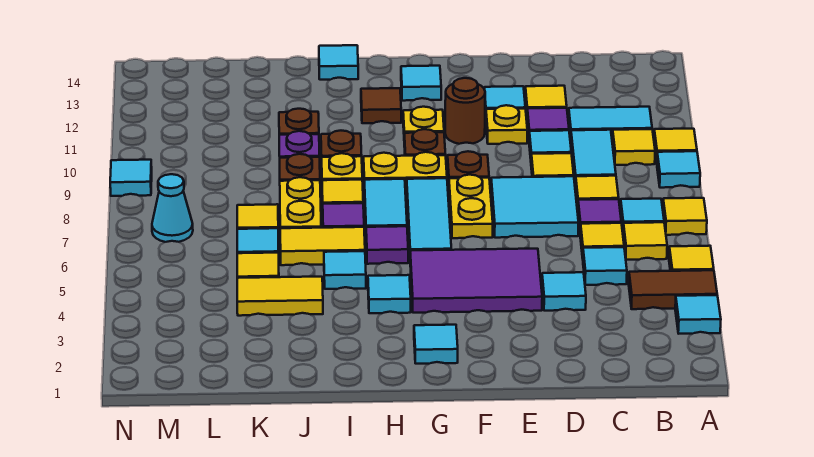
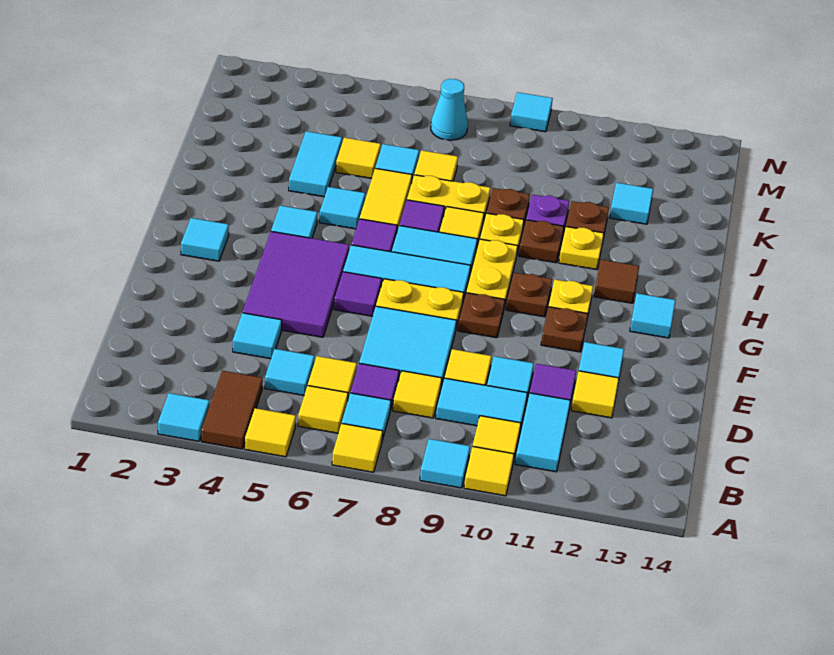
yellow plate E11 level 1 -> yellow plate I11 level 1
none -> purple tile F6 level 1
brown round brick F11 level 1 -> brown plate F11 level 1
cyan tile I14 level 1 -> cyan tile K12 level 1
yellow tile J4:K4 level 1 -> cyan tile J4:K4 level 1

